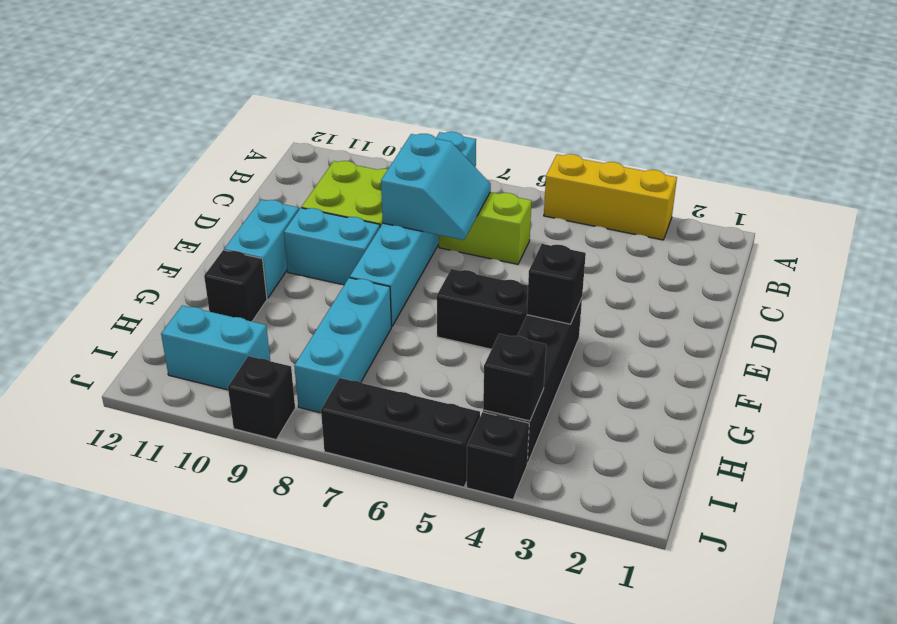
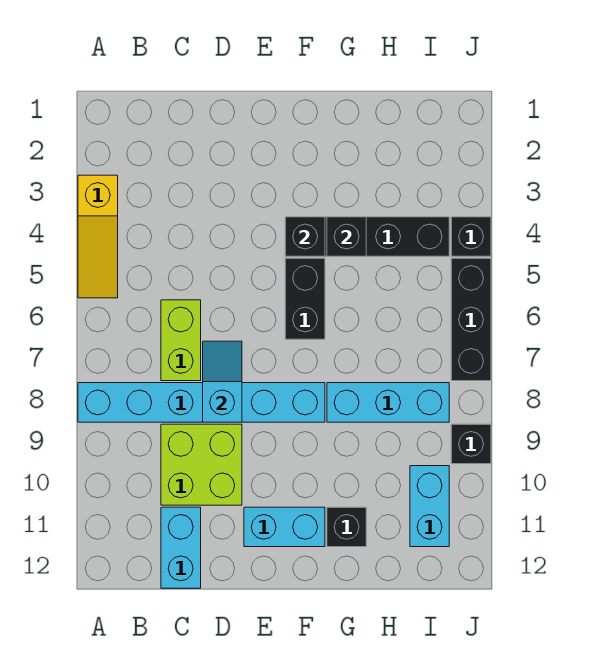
yellow brick A3:A5 level 1 -> yellow slope A3:A5 level 1 top 3
cyan slope C7:D8 level 2 top 8 -> cyan slope D7:D8 level 2 top 8
cyan brick E9:E10 level 1 -> cyan brick C11:C12 level 1
black brick I4 level 2 -> black brick G4 level 2

